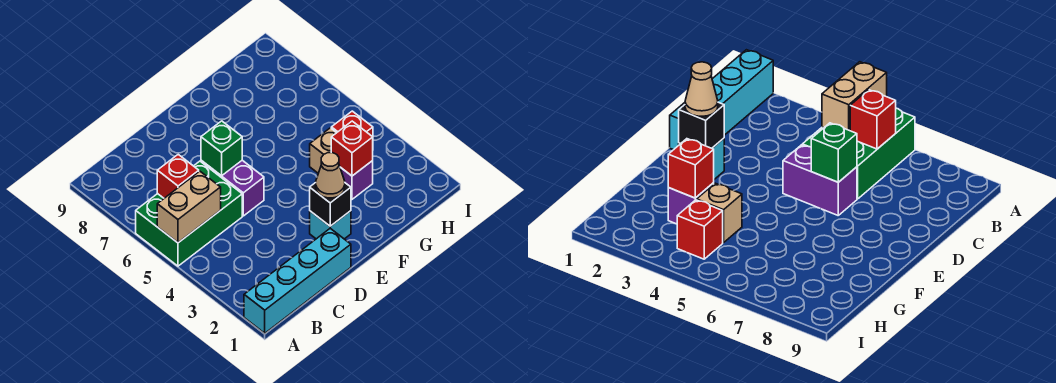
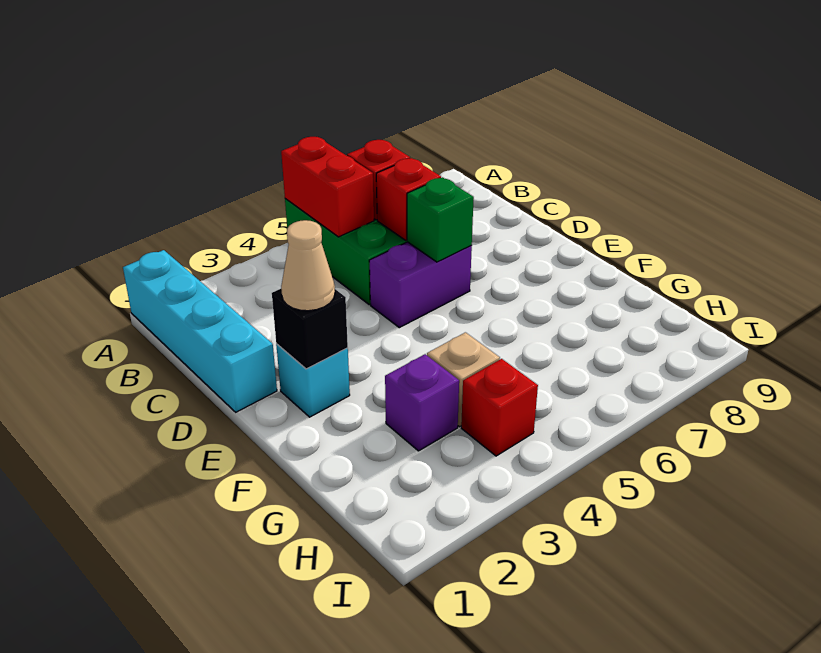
tan brick A5:B5 level 2 -> red brick A5:B5 level 2
red brick G3 level 2 -> red brick C6 level 2

